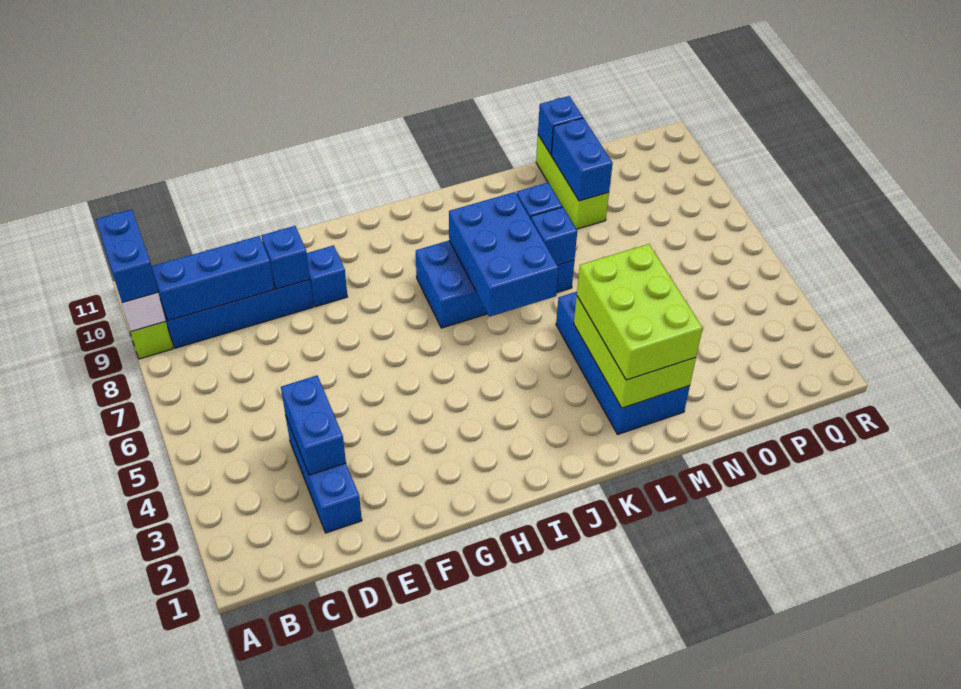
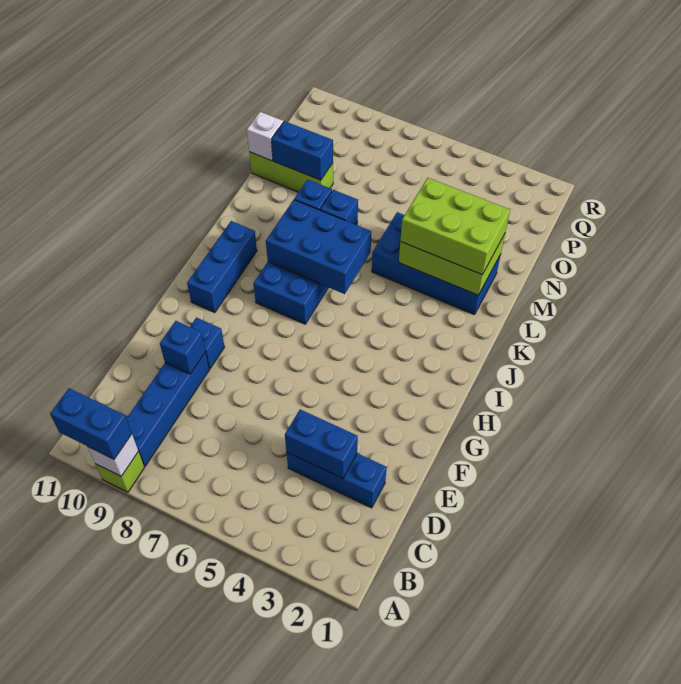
blue brick B9:D9 level 2 -> blue brick H10:J10 level 1
blue brick N11 level 2 -> white brick N11 level 2

